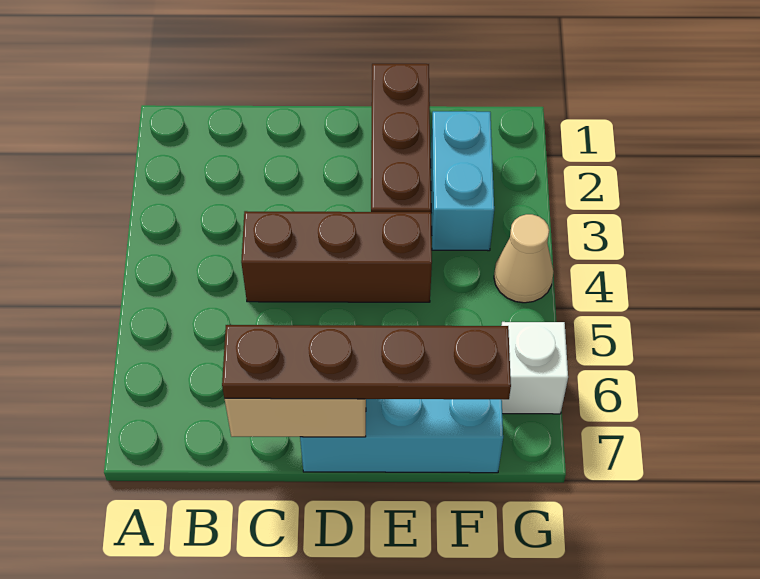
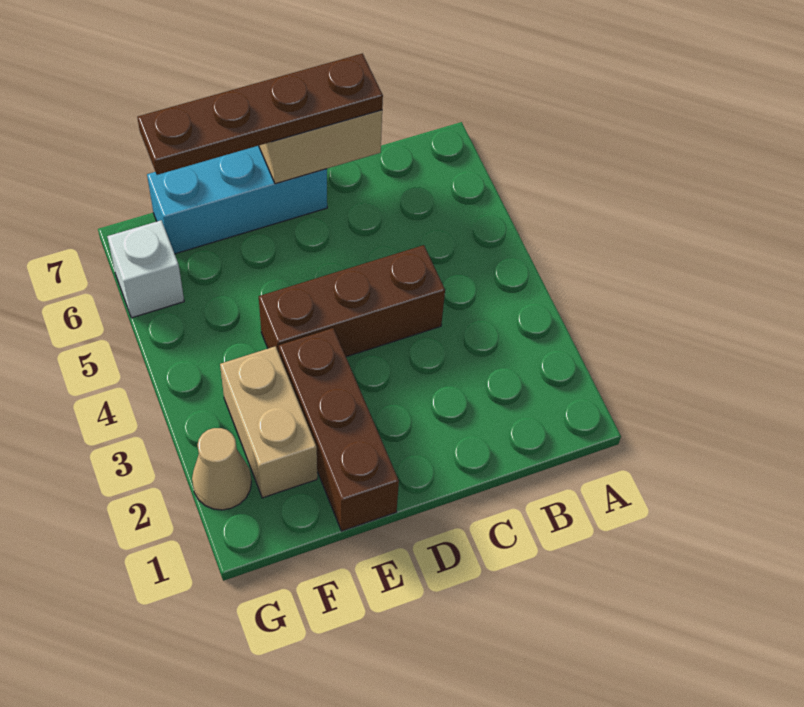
cyan brick F2:F3 level 1 -> tan brick F2:F3 level 1
tan cone G4 level 1 -> tan cone G2 level 1

